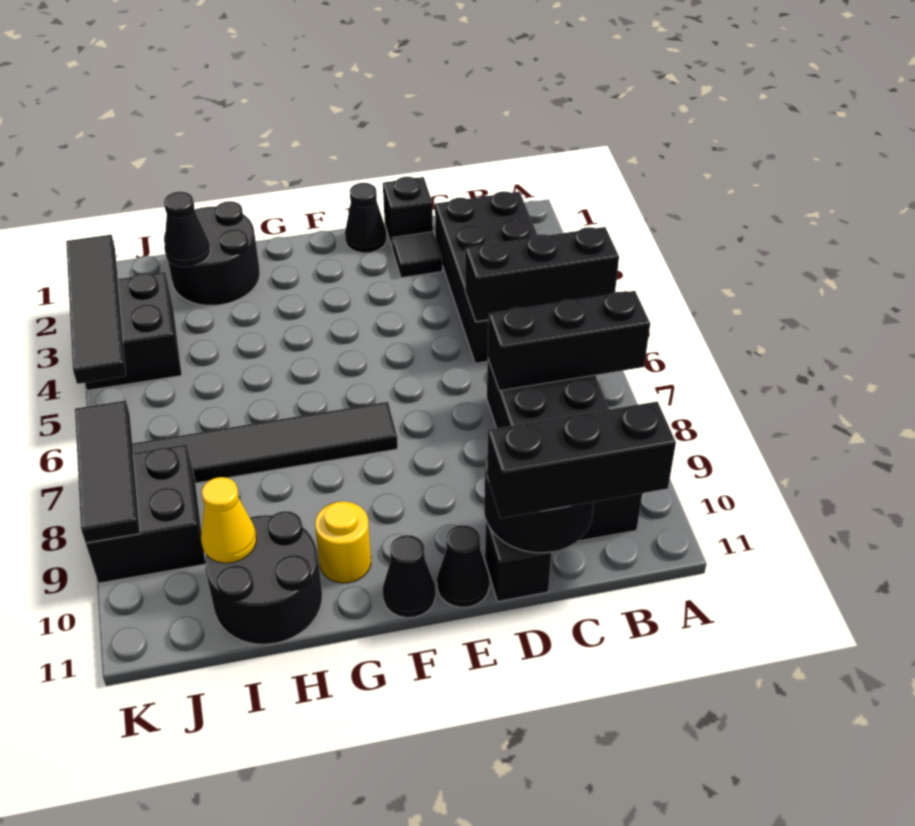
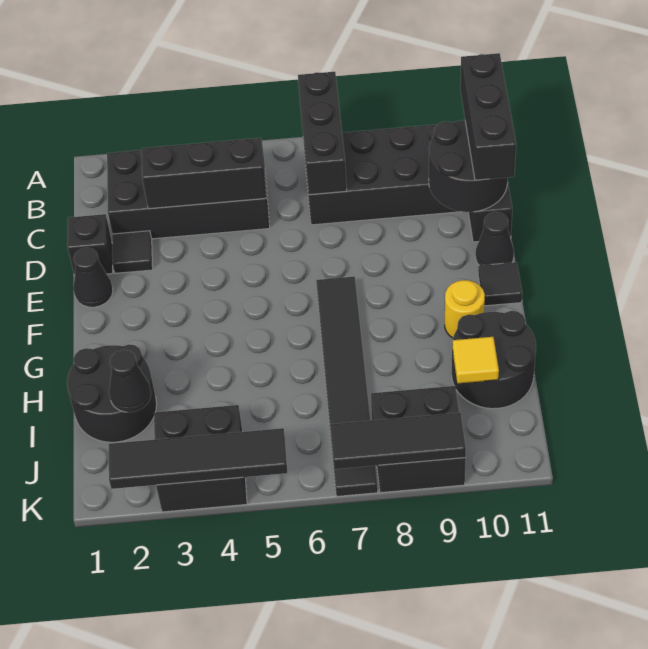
black brick A5:C5 level 2 -> black brick C3:C5 level 2
black cone F11 level 1 -> black tile F11 level 1
yellow cone I10 level 2 -> yellow tile I10 level 2

